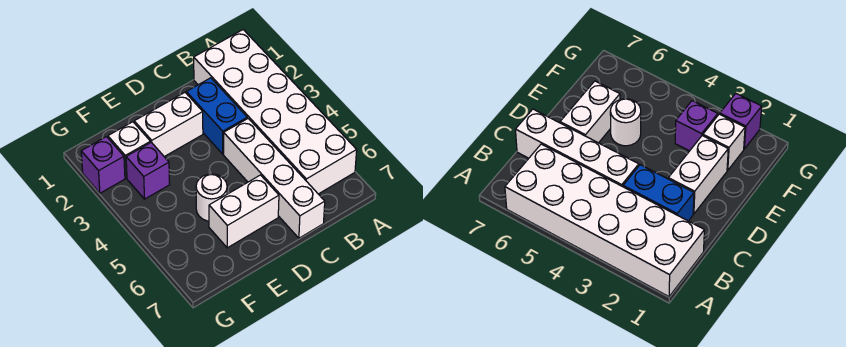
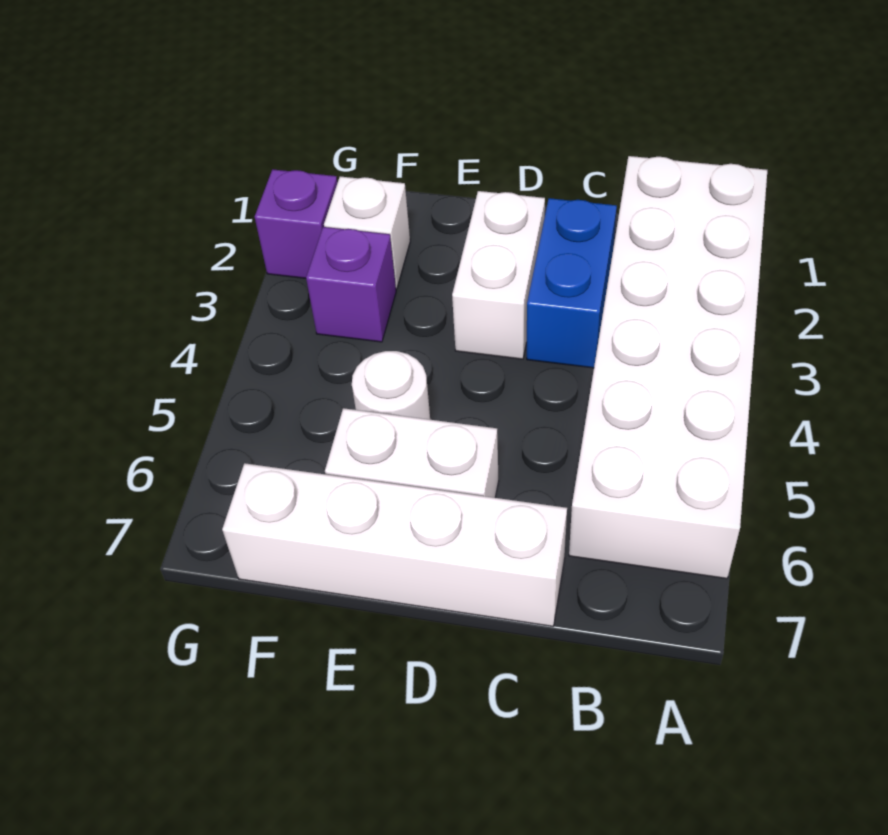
white brick C4:C7 level 1 -> white brick C7:F7 level 1
white brick D2:E2 level 1 -> white brick D2:D3 level 1

